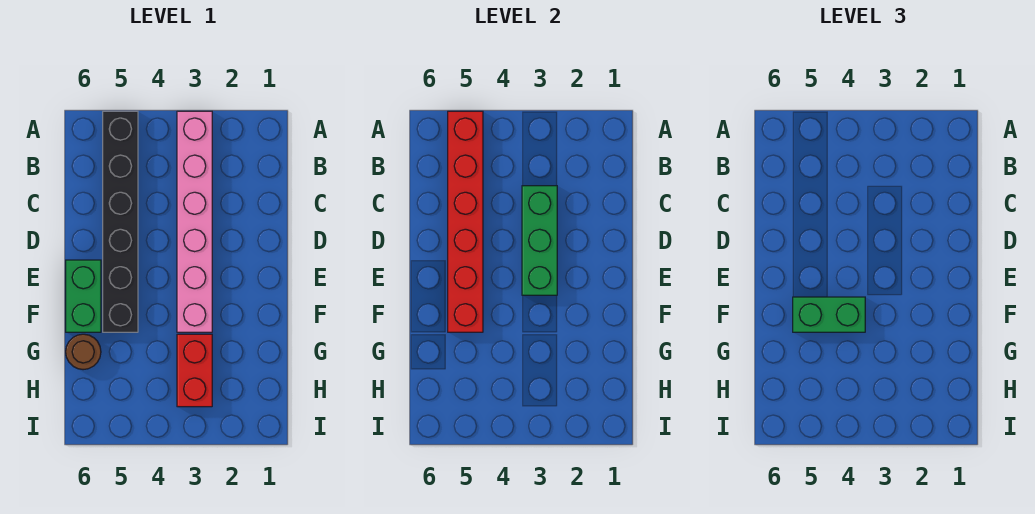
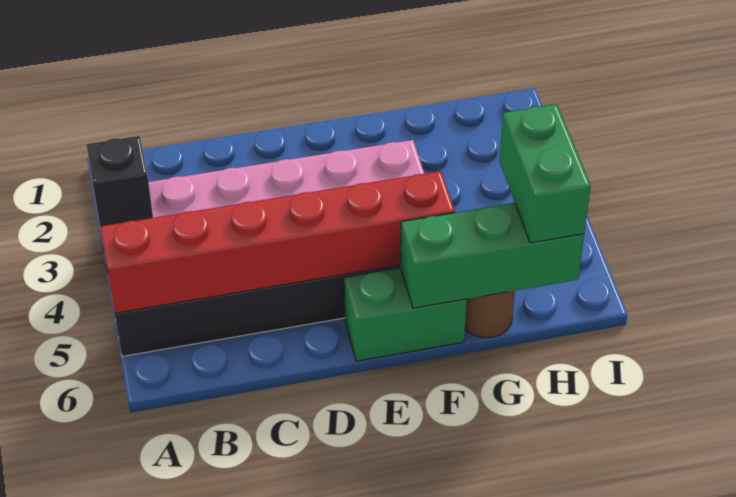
none -> black brick A3 level 2
green brick C3:E3 level 2 -> green brick F6:H6 level 2
green brick F4:F5 level 3 -> green brick H5:H6 level 3
red brick G3:H3 level 1 -> none

